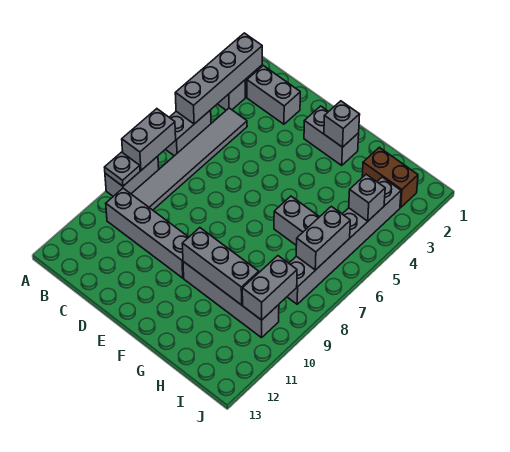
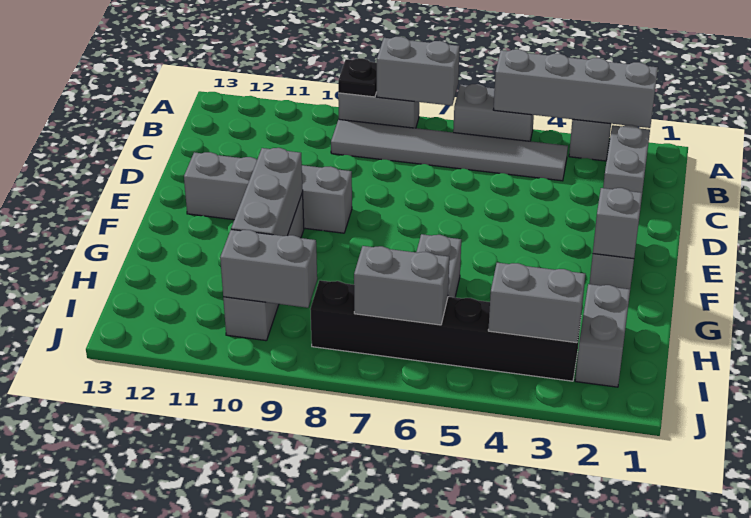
grey plate A9 level 2 -> black plate A9 level 2
grey brick B10:E10 level 1 -> grey brick E9:E12 level 1
brown brick H2:I2 level 1 -> grey brick H2:I2 level 1
grey brick I3:I8 level 1 -> black brick I3:I8 level 1
grey brick I4 level 2 -> grey brick I3:I4 level 2

